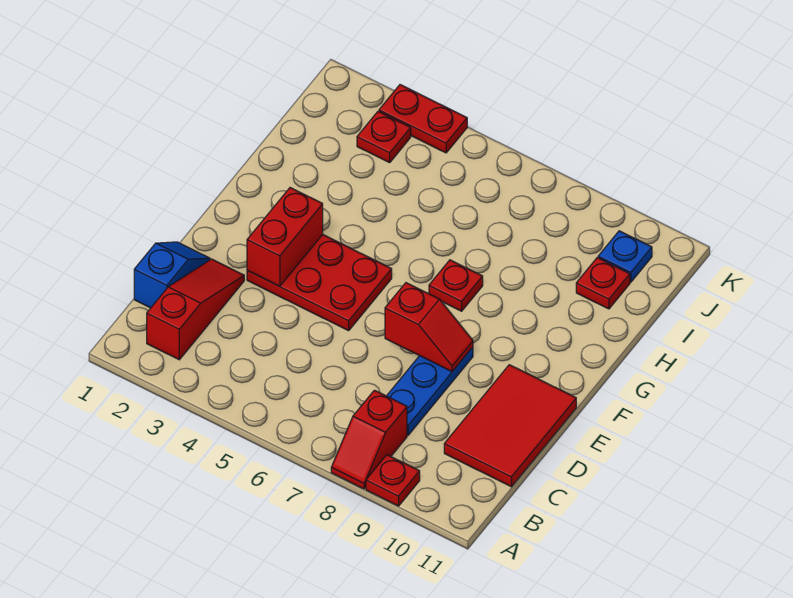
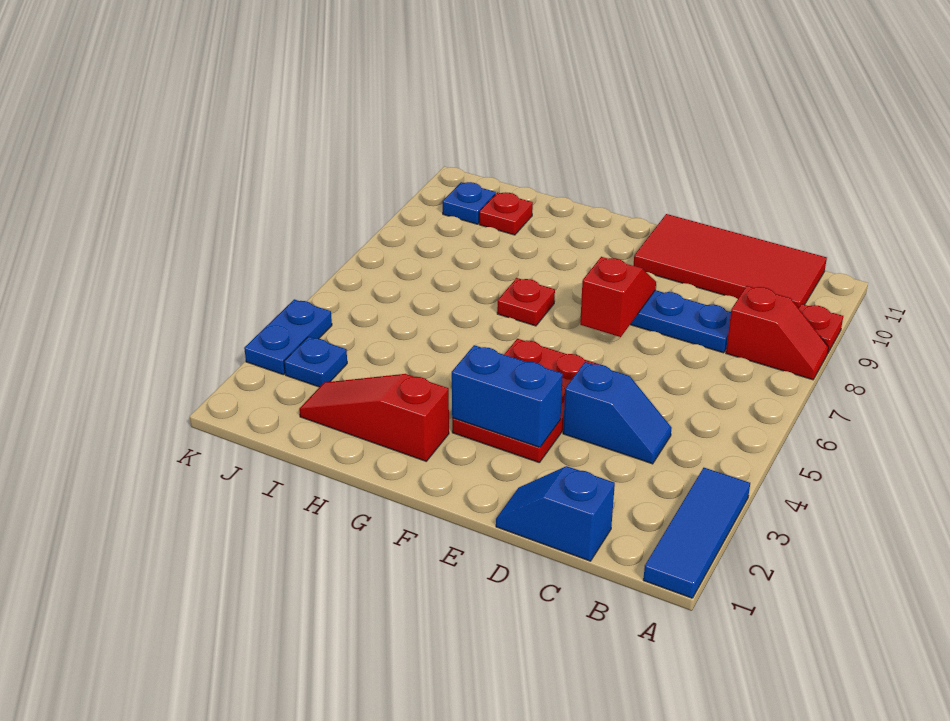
none -> blue tile A1:A3 level 1
red slope B2:D2 level 1 top B -> red slope G2:I2 level 1 top G
none -> blue slope C4:D4 level 1 top D
red tile C10:E11 level 1 -> red tile B10:E11 level 1
red brick E3:F3 level 2 -> blue brick E3:F3 level 2
red plate J3 level 1 -> blue plate J3 level 1
red plate K3:K4 level 1 -> blue plate K3:K4 level 1

